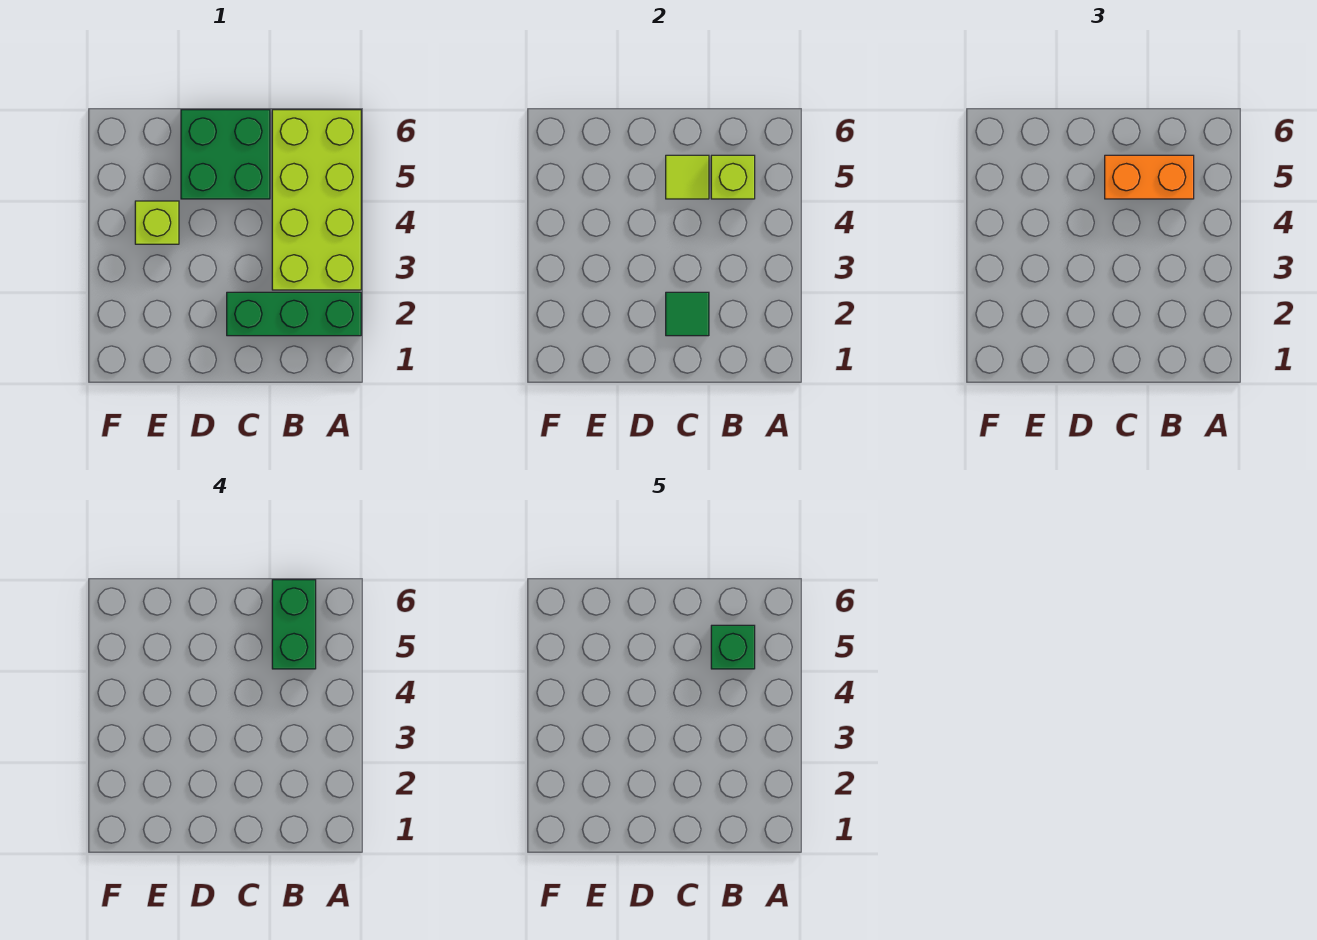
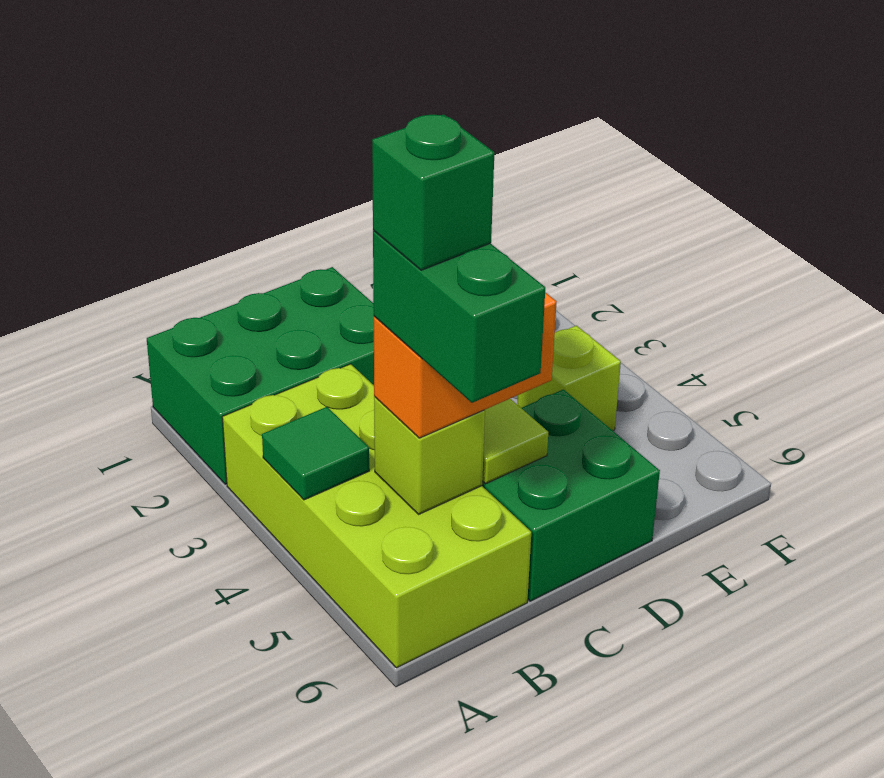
green brick A2:C2 level 1 -> green brick A1:C2 level 1
green tile C2 level 2 -> green tile A4 level 2

